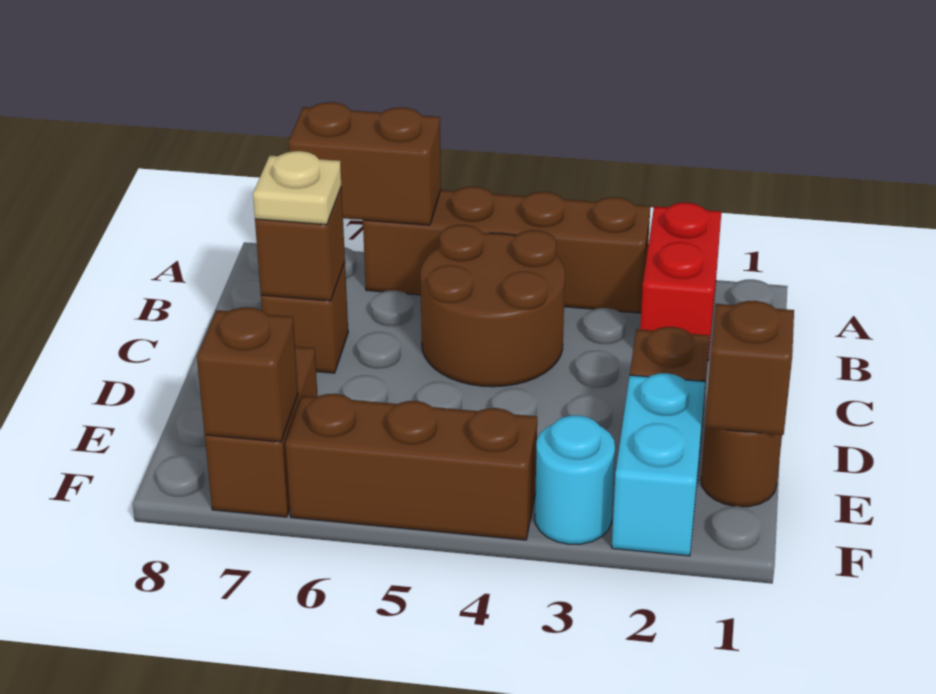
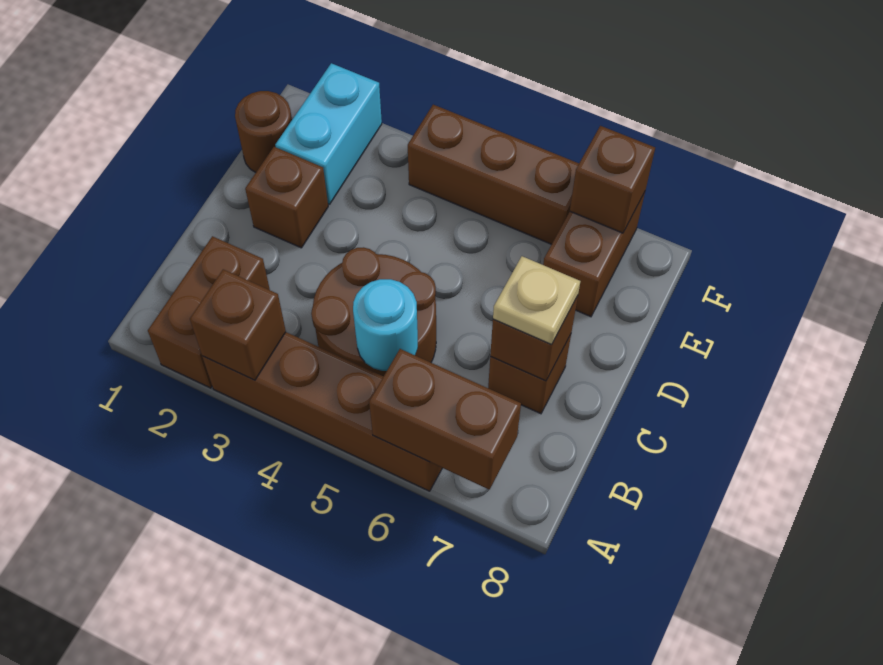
red brick A2:B2 level 1 -> brown brick A2:B2 level 1
brown brick E1 level 2 -> brown brick A3 level 2
cyan round brick F3 level 1 -> cyan round brick B5 level 2

